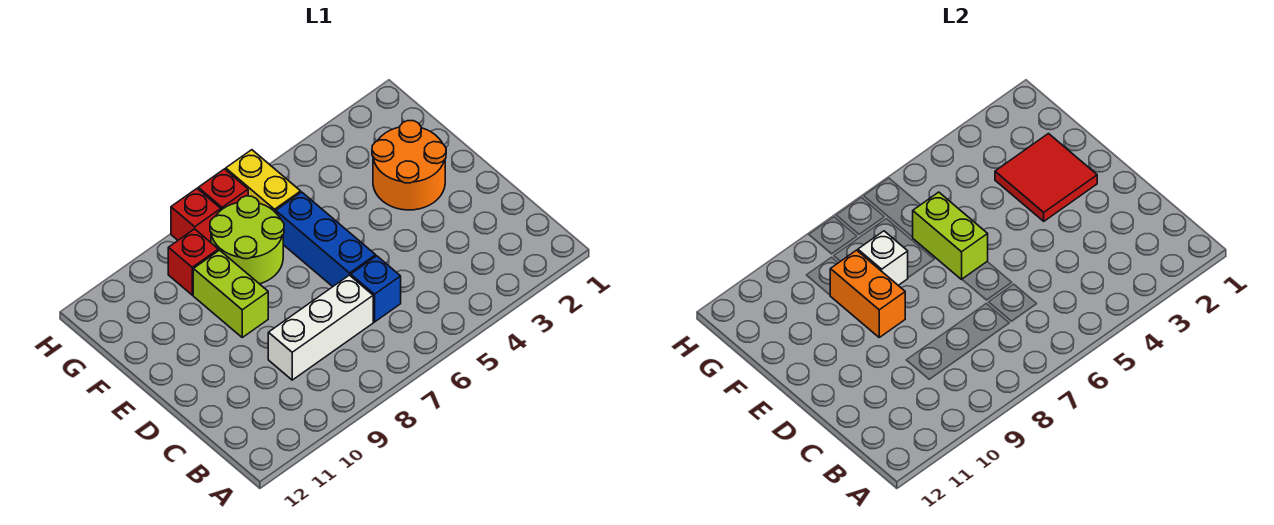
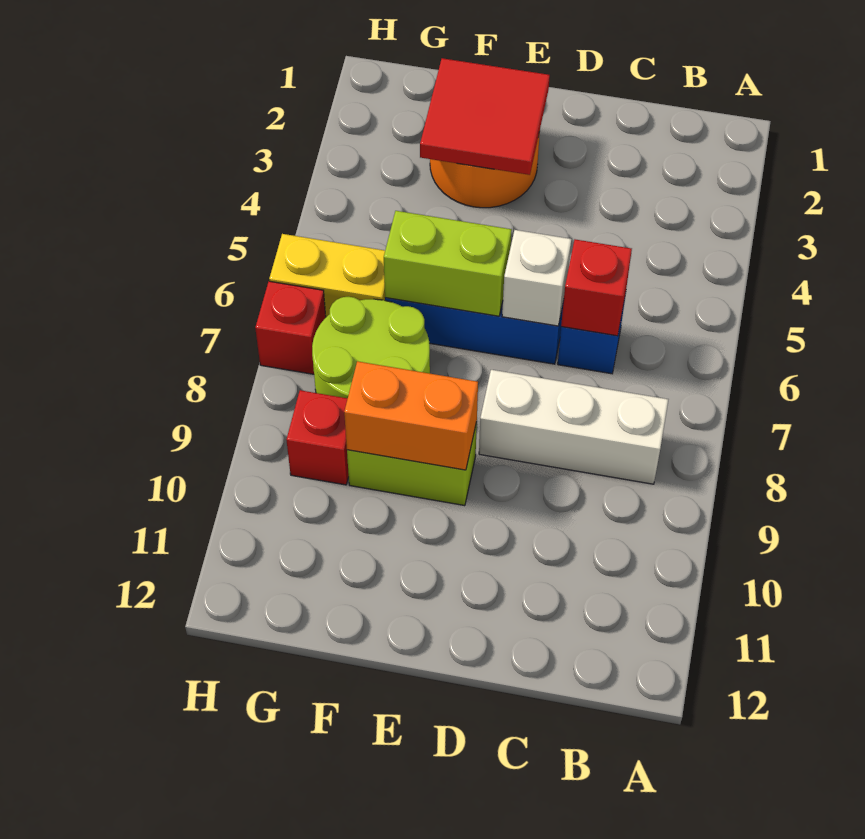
white brick C7:C9 level 1 -> white brick B8:D8 level 1
white brick F8 level 2 -> white brick D6 level 2
red brick H8 level 1 -> red brick C6 level 2

